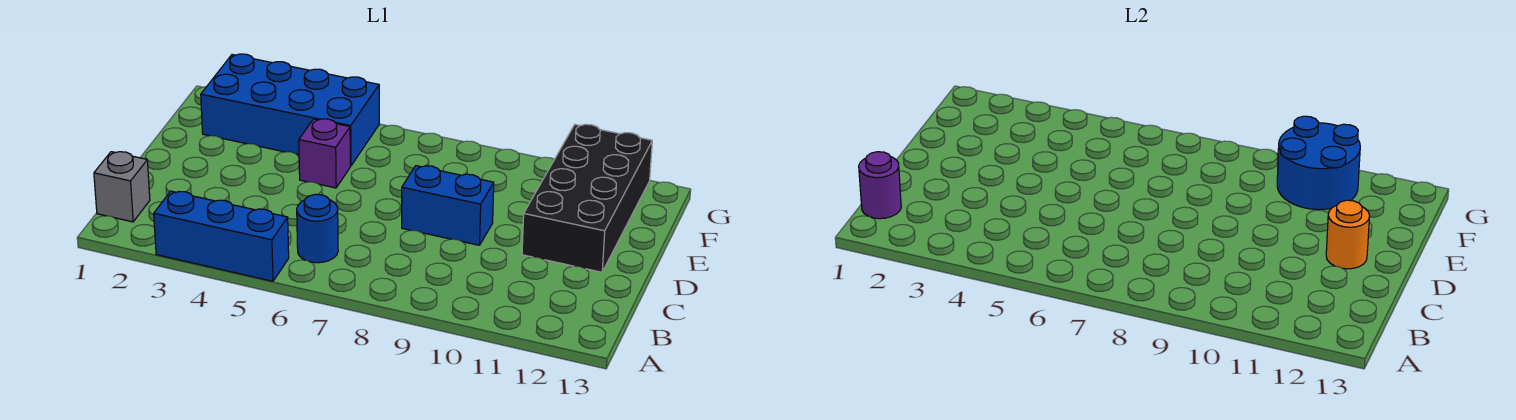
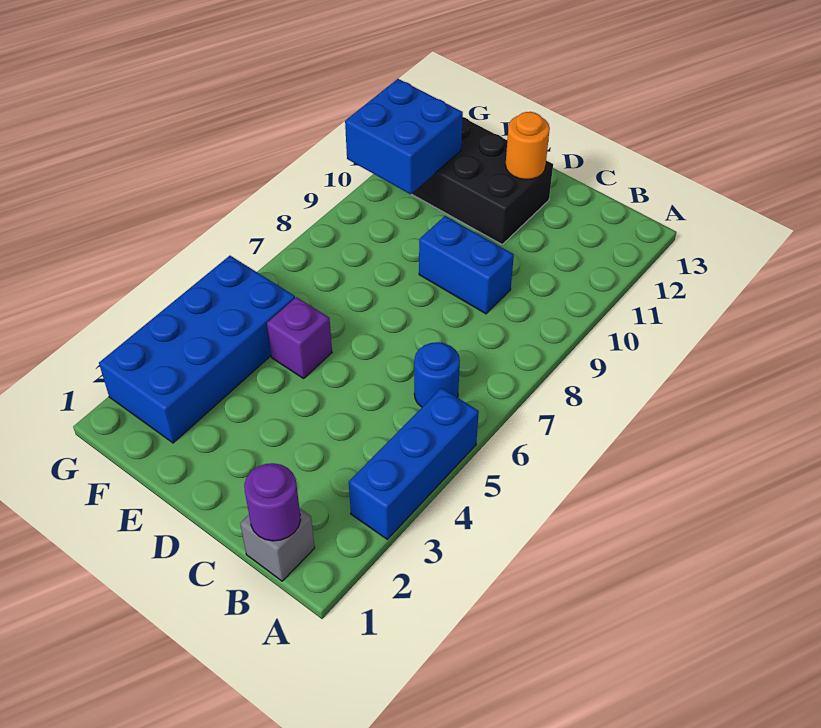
blue brick D8:D9 level 1 -> blue brick C9:D9 level 1
blue round brick F10:G11 level 2 -> blue brick F10:G11 level 2

